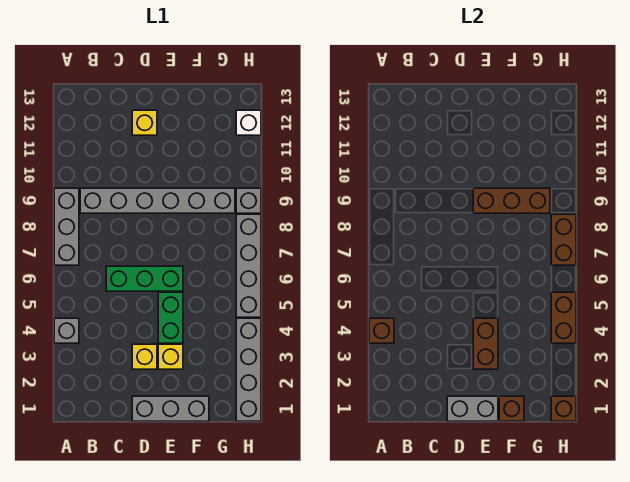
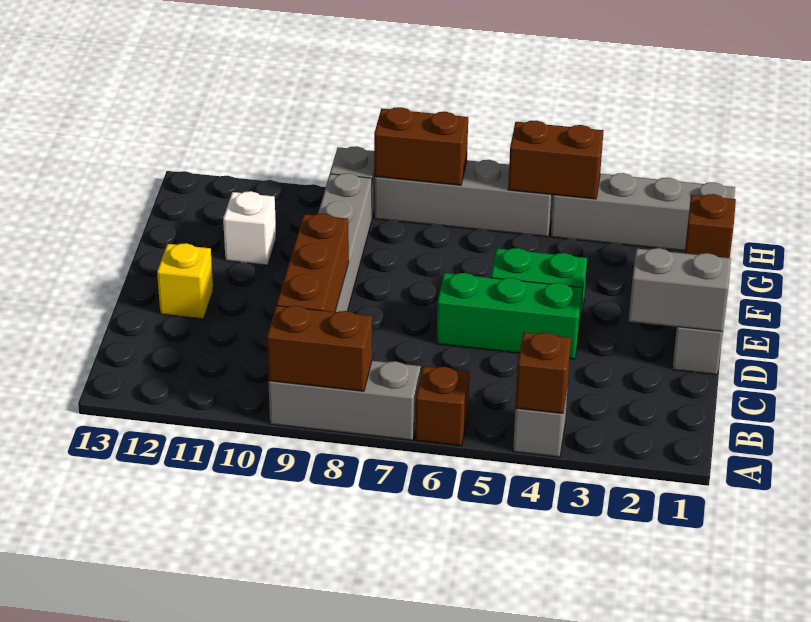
green brick C6:E6 level 1 -> green brick D4:D6 level 1
grey brick D1:E1 level 2 -> grey brick D1:D2 level 2
yellow brick D3 level 1 -> none
yellow brick E3 level 1 -> none
brown brick E3:E4 level 2 -> brown brick A8:A9 level 2
brown brick E9:G9 level 2 -> brown brick B9:D9 level 2
brown brick H1 level 2 -> brown brick A6 level 1
white brick H12 level 1 -> white brick F11 level 1

